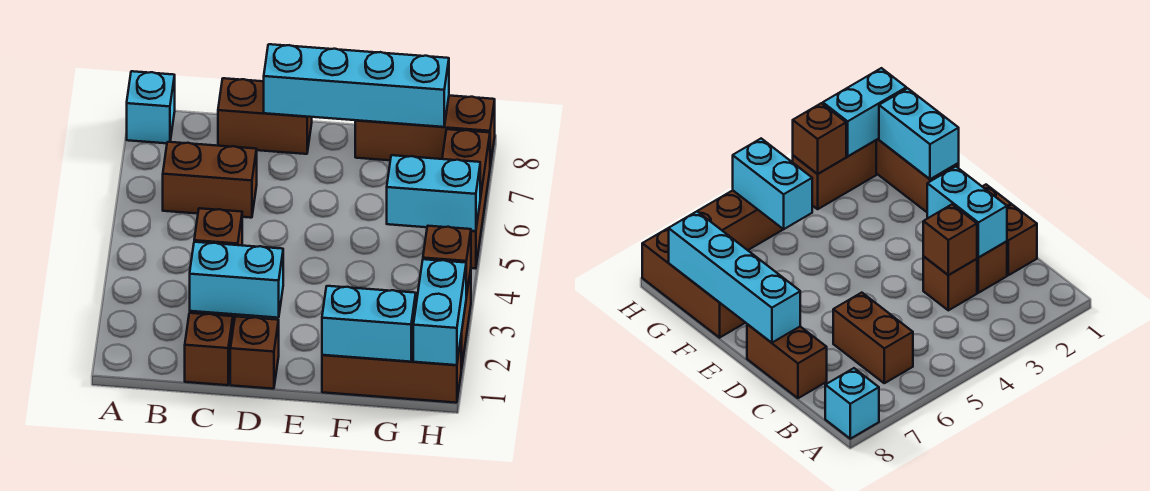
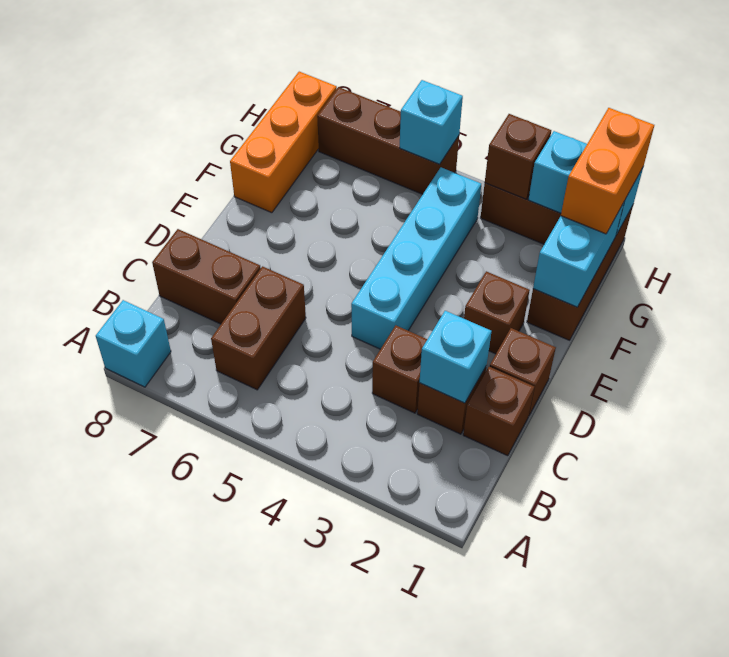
cyan brick C2:D2 level 2 -> cyan brick C2 level 2
brown brick C3 level 2 -> brown brick E2 level 1
brown brick C8:D8 level 1 -> brown brick C7:C8 level 1
cyan brick D8:G8 level 2 -> cyan brick D4:G4 level 1
brown brick F8:H8 level 1 -> orange brick F8:H8 level 1
none -> orange brick G1:H1 level 3
cyan brick G5:H5 level 2 -> cyan brick H5 level 2

